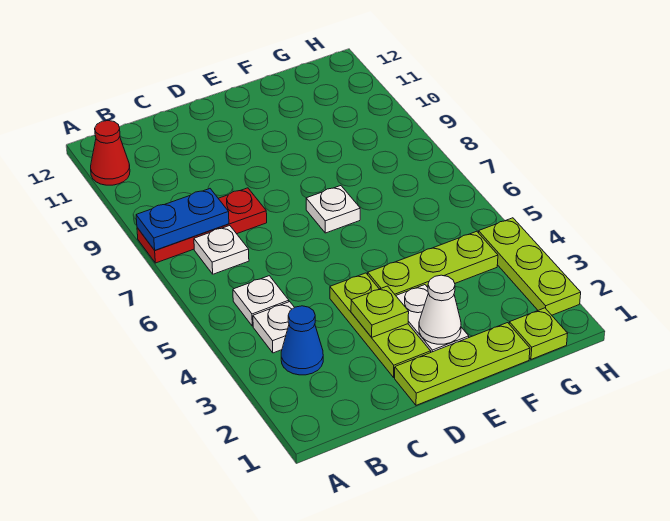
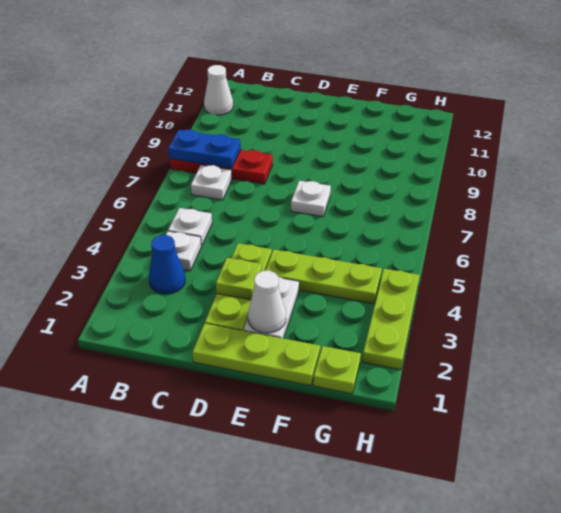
red cone A11 level 1 -> white cone A11 level 1

